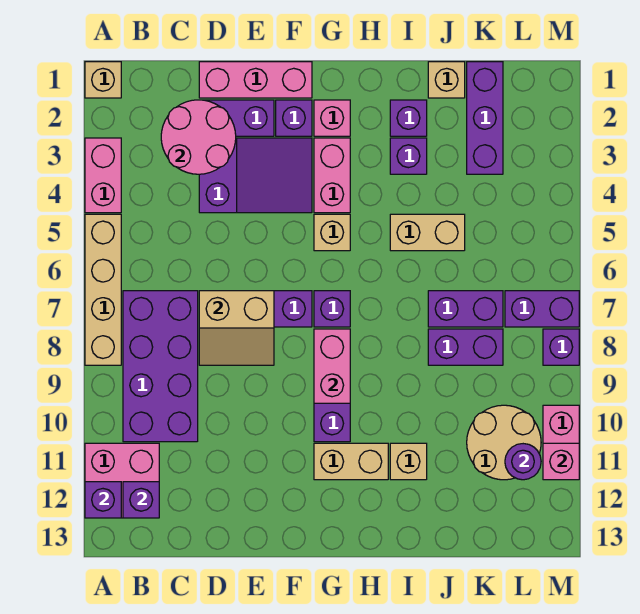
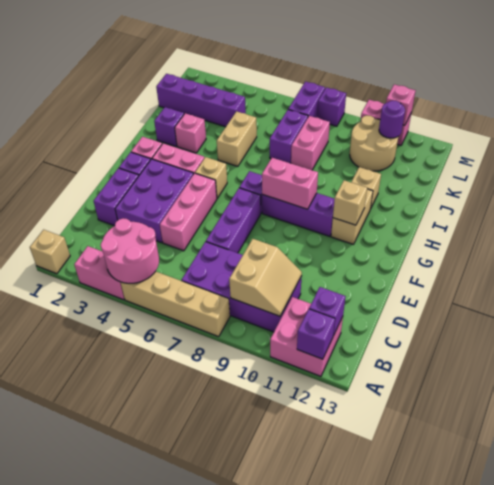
pink round brick C2:D3 level 2 -> pink round brick A4:B5 level 2
pink brick D1:F1 level 1 -> pink brick D5:F5 level 1
purple slope D3:F4 level 1 top D -> purple brick D3:F4 level 1
tan slope D7:E8 level 2 top 7 -> tan slope B9:C10 level 2 top 9
purple brick I3 level 1 -> pink brick I3 level 1
tan brick J1 level 1 -> tan brick G11 level 2
purple brick J8:K8 level 1 -> pink brick J8:K8 level 1
purple brick K1:K3 level 1 -> purple brick K1:K4 level 1

